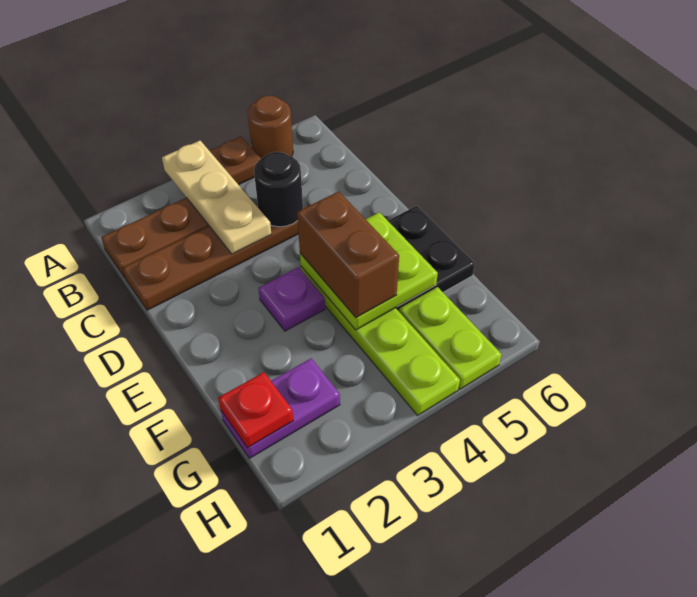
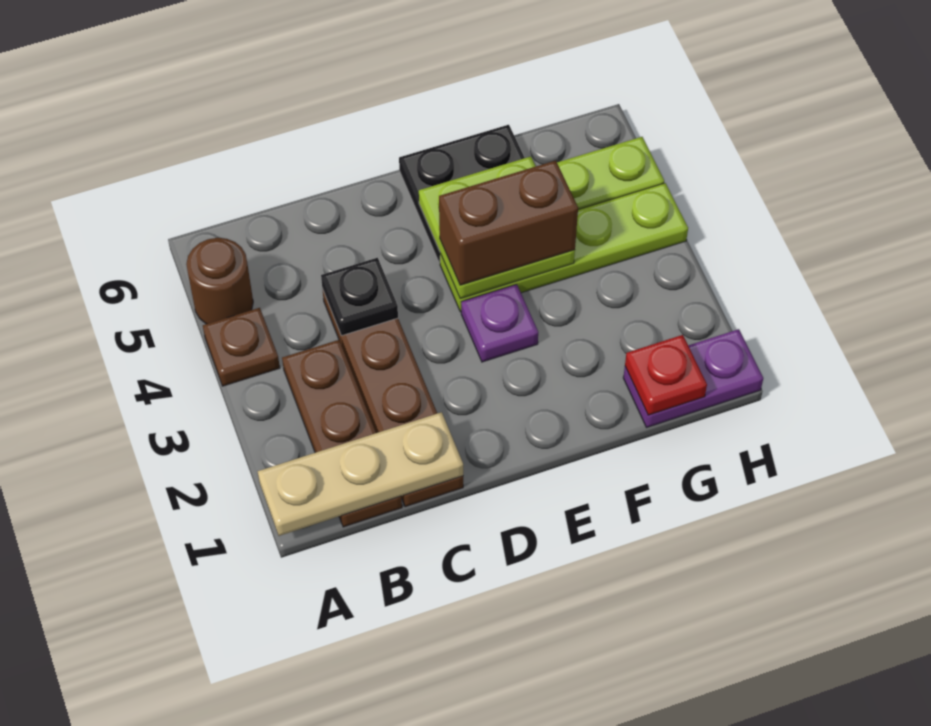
tan plate A3:C3 level 2 -> tan plate A1:C1 level 2
black round brick C4 level 2 -> black plate C4 level 2
purple plate G1:G2 level 1 -> purple plate G1:H1 level 1

